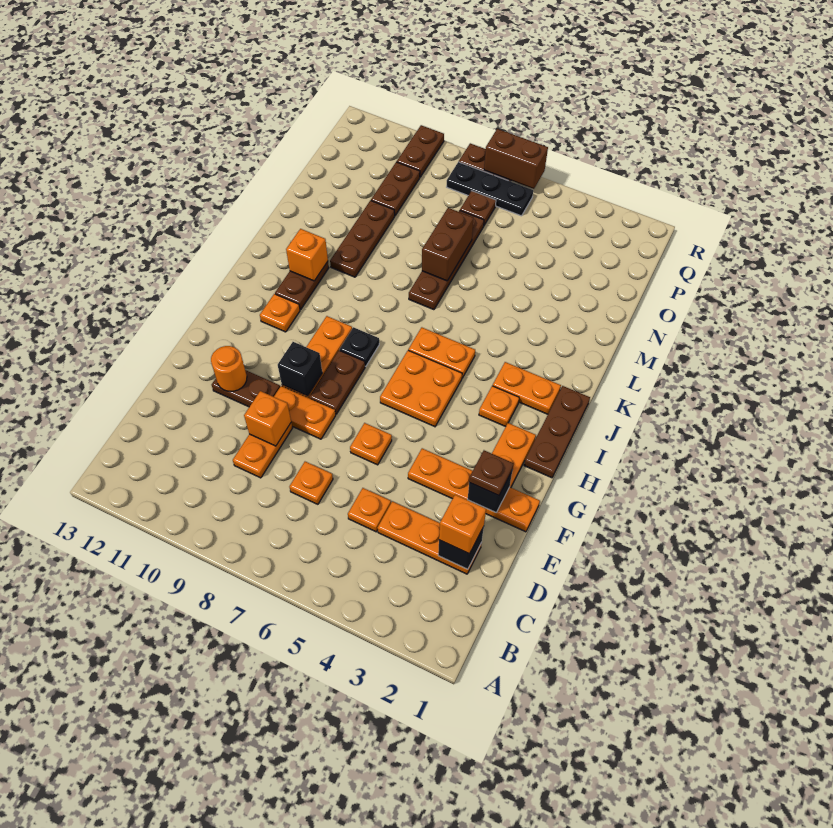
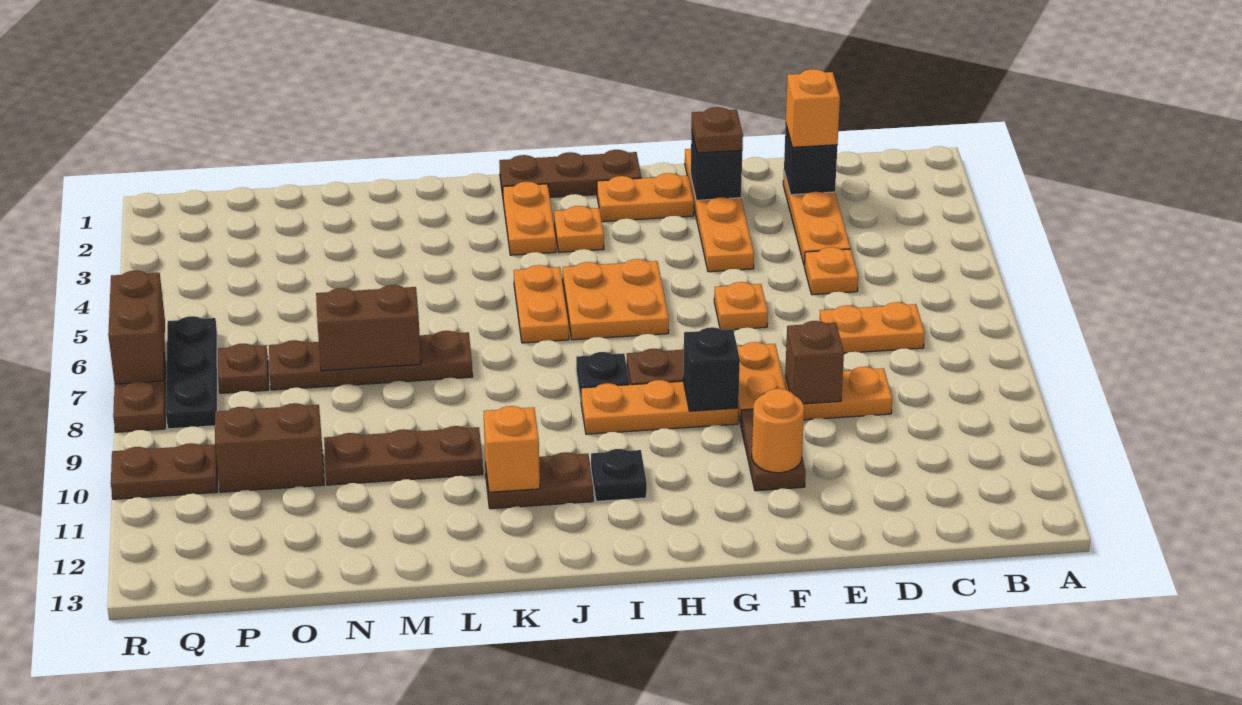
orange plate D7 level 1 -> orange plate C7:D7 level 1
orange brick E9 level 2 -> brown brick E9 level 2
orange plate I11 level 1 -> black plate I11 level 1
brown plate O10:P10 level 1 -> brown brick O10:P10 level 1

